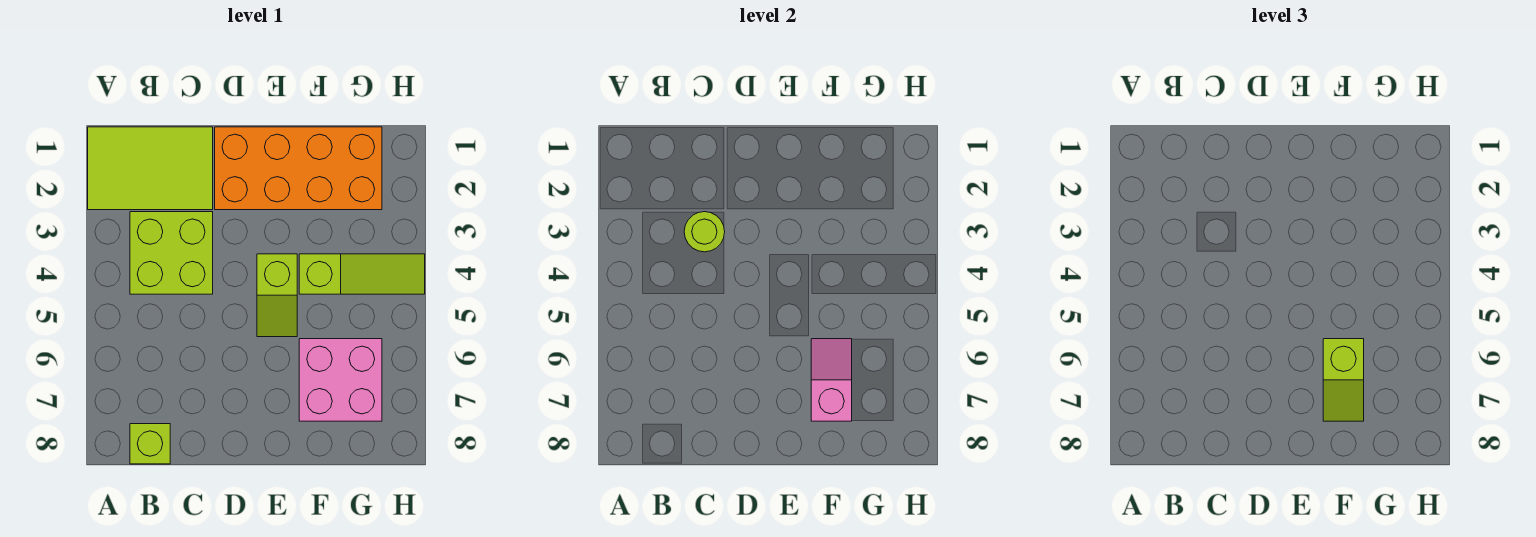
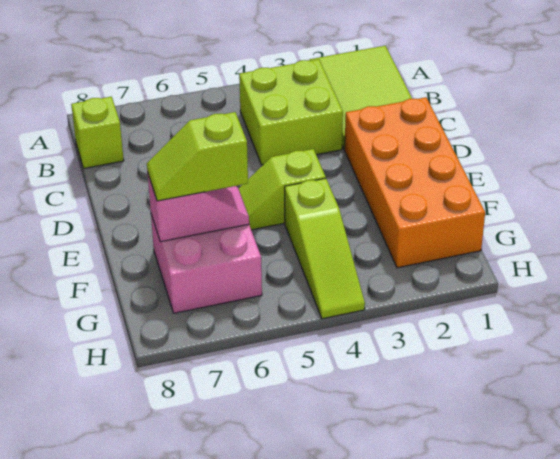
lime round brick C3 level 2 -> none

